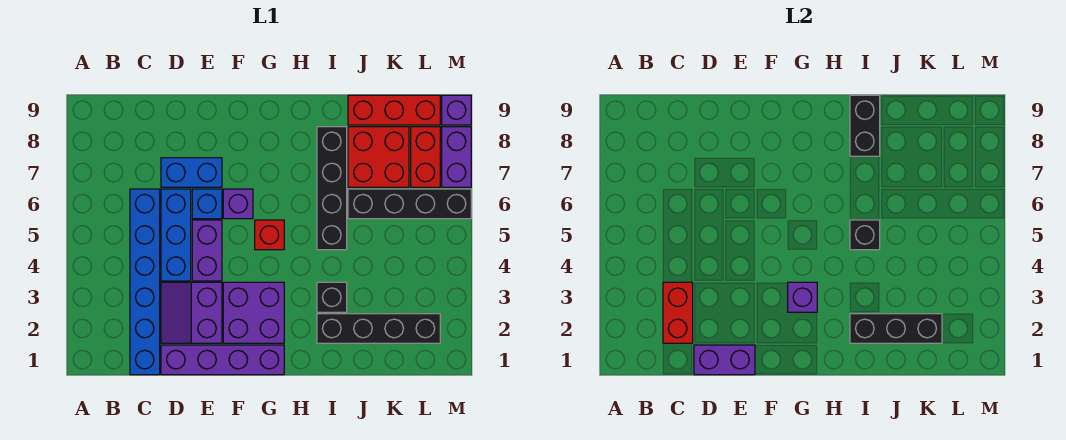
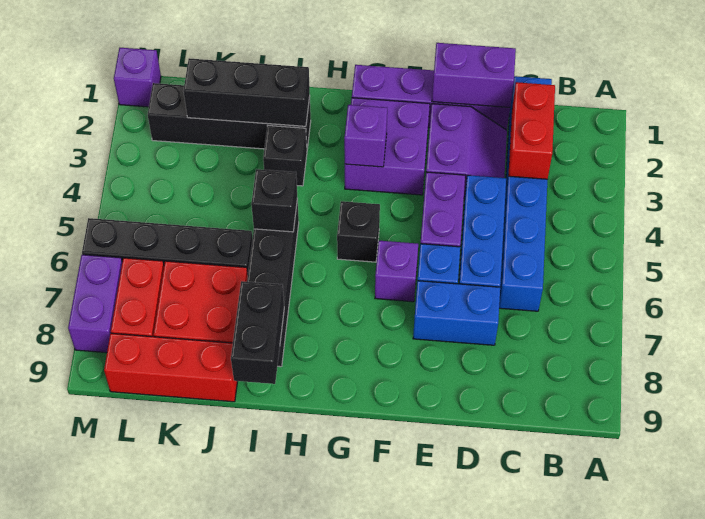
red brick G5 level 1 -> black brick G5 level 1
purple brick M9 level 1 -> purple brick M1 level 1

